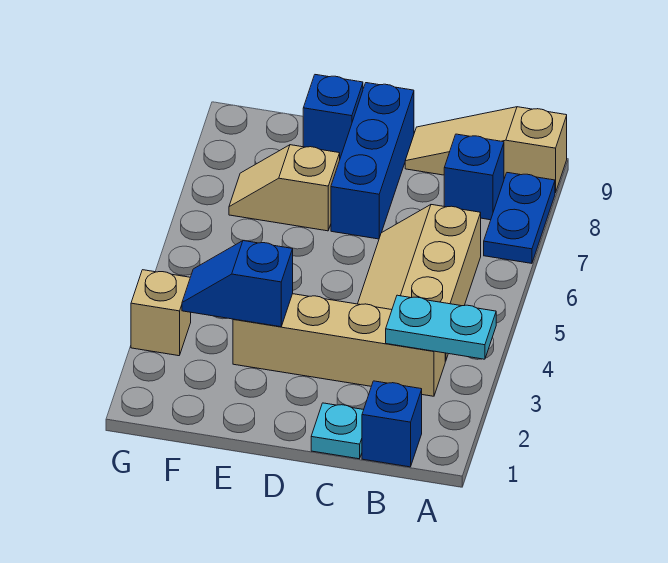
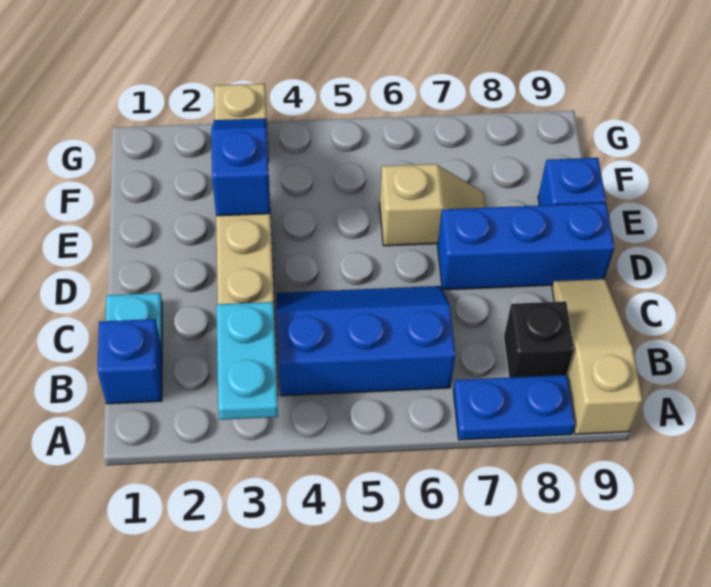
tan slope B4:C6 level 1 top B -> blue slope B4:C6 level 1 top B
blue brick B8 level 1 -> black brick B8 level 1
tan slope E7:F7 level 1 top E -> tan slope E6:E7 level 1 top 6

